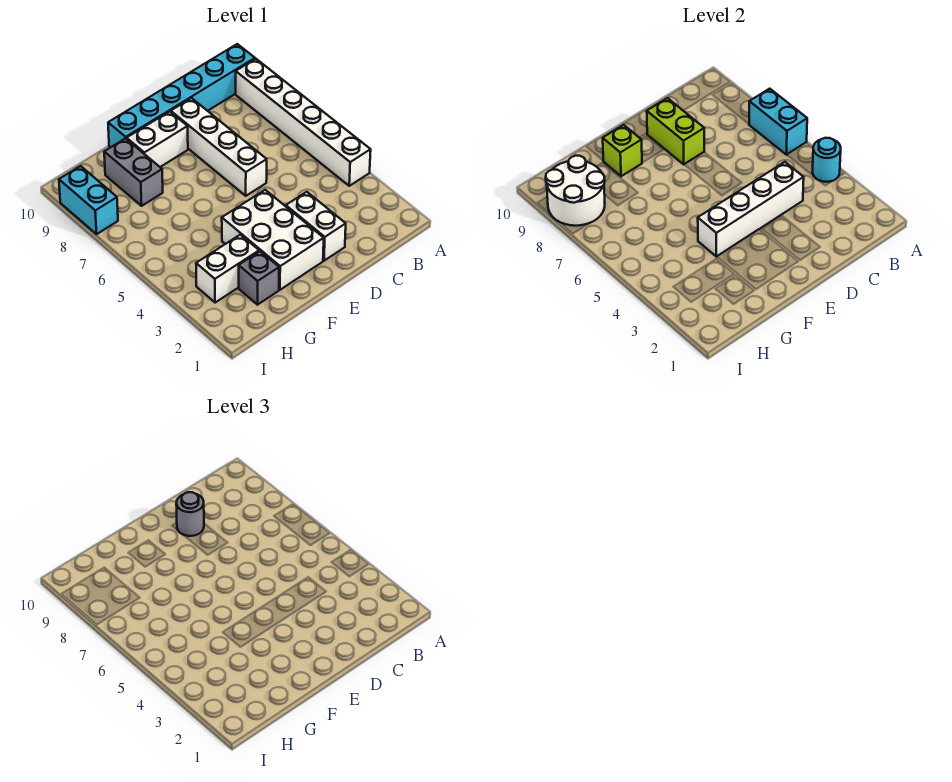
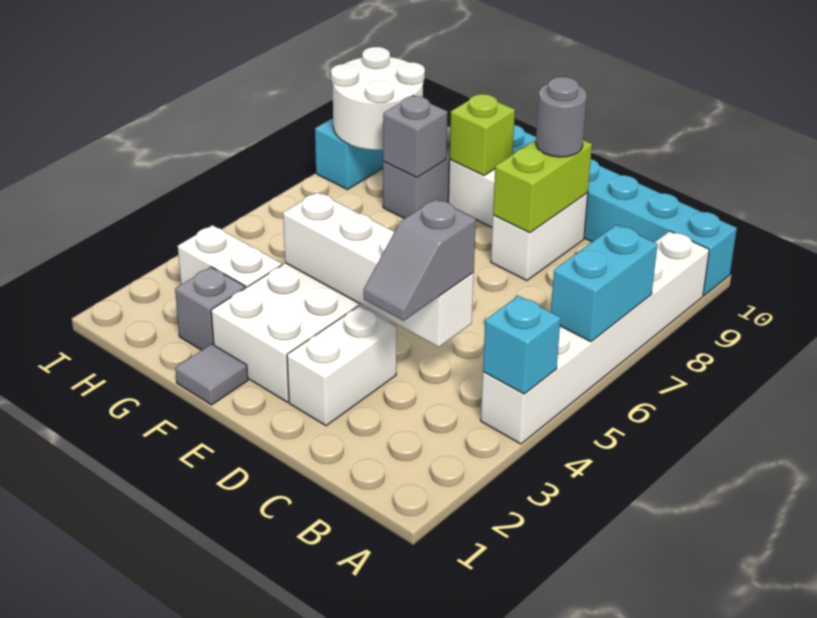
cyan round brick A4 level 2 -> cyan brick A4 level 2
none -> grey slope C3:C4 level 3 top 4
white brick D6:D9 level 1 -> white brick D8:D9 level 1
none -> grey tile F1 level 1
none -> grey brick G8 level 2

